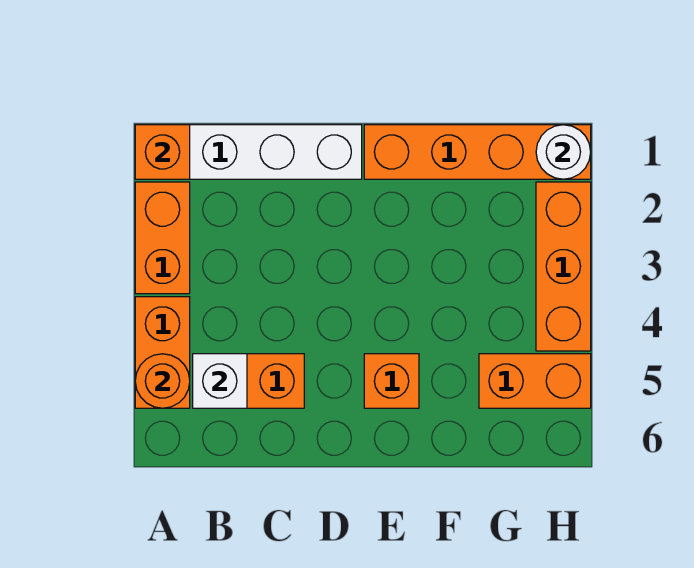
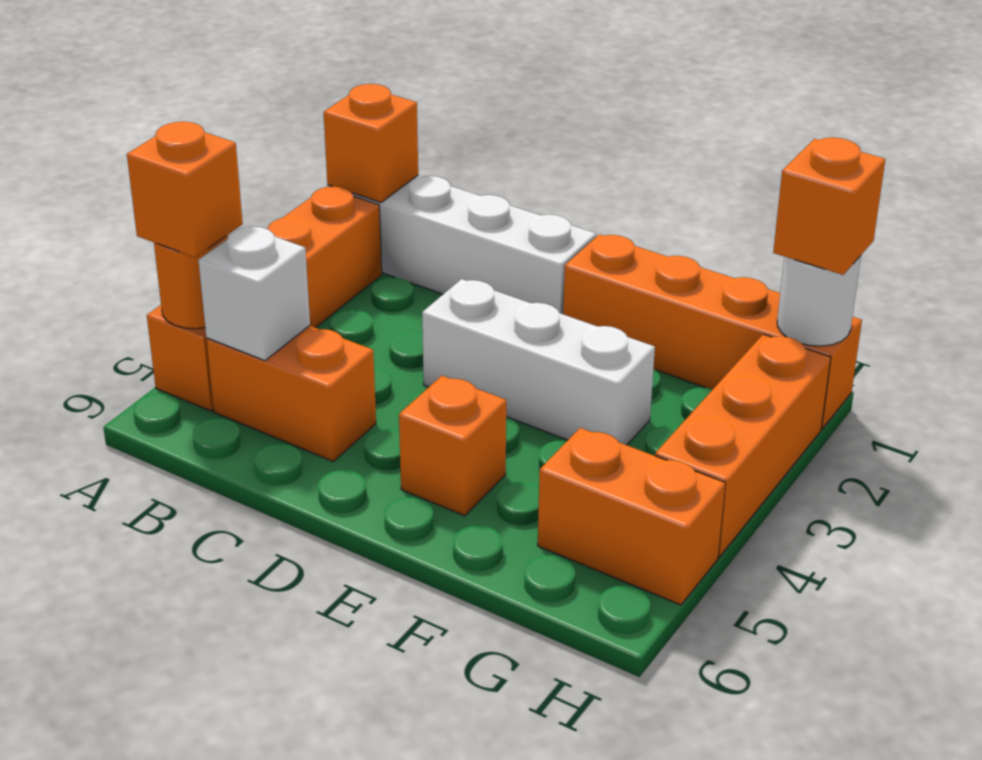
none -> orange brick A5 level 3
none -> white brick D3:F3 level 1
none -> orange brick H1 level 3

